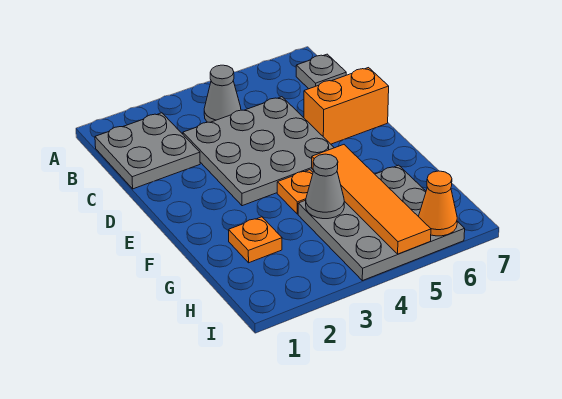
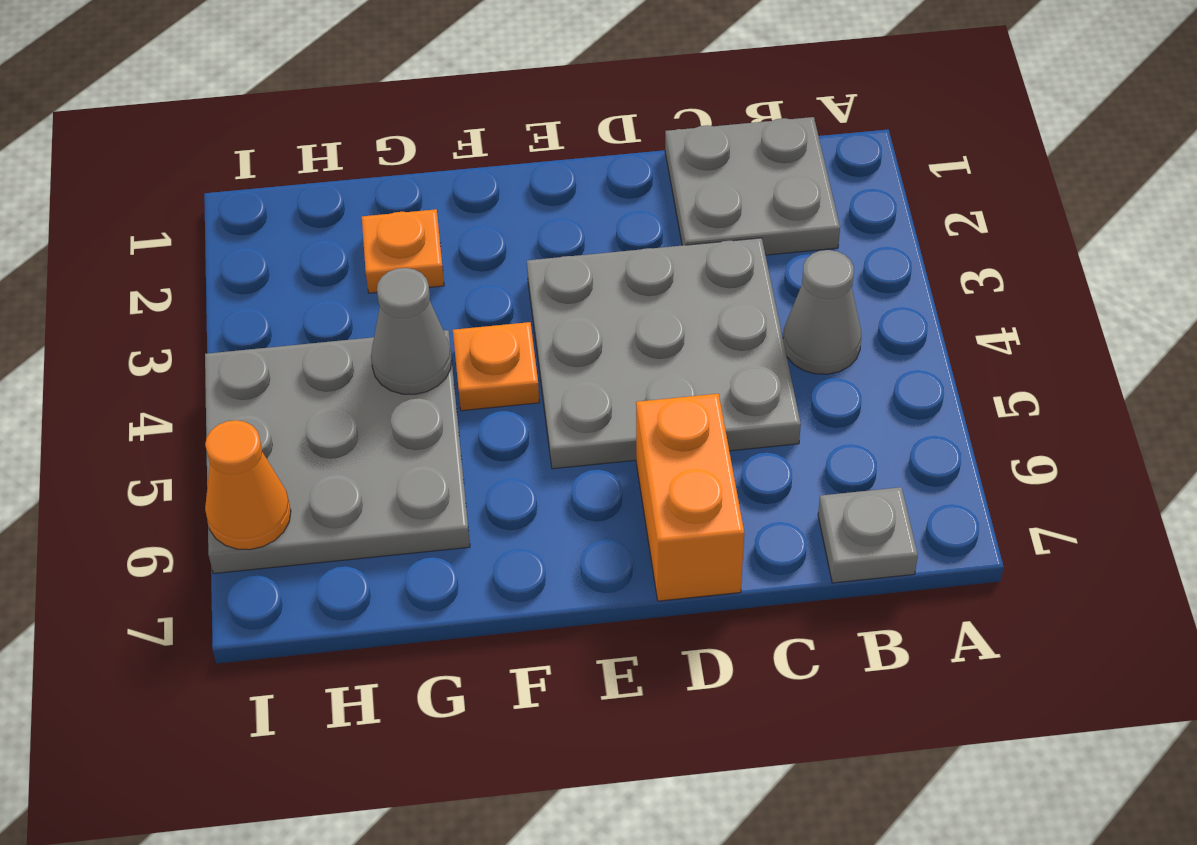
orange tile F5:I5 level 2 -> none

